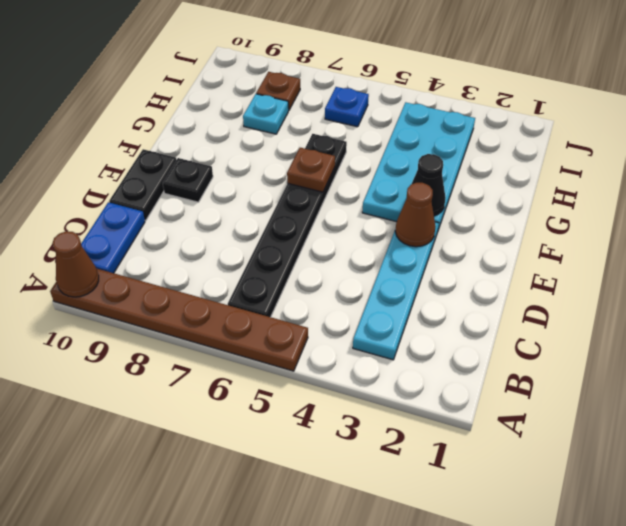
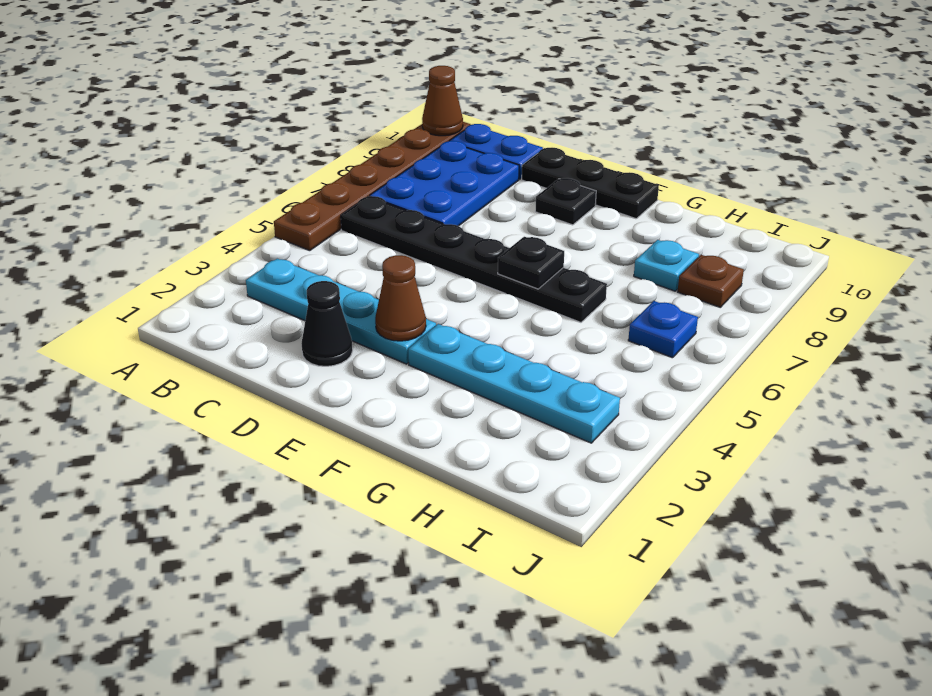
none -> blue plate B7:C9 level 1
black plate D10:E10 level 1 -> black plate D10:F10 level 1
cyan plate F3:I4 level 1 -> cyan plate F3:I3 level 1
black cone F3 level 2 -> black cone D2 level 1
brown plate F6 level 2 -> black plate F6 level 2

